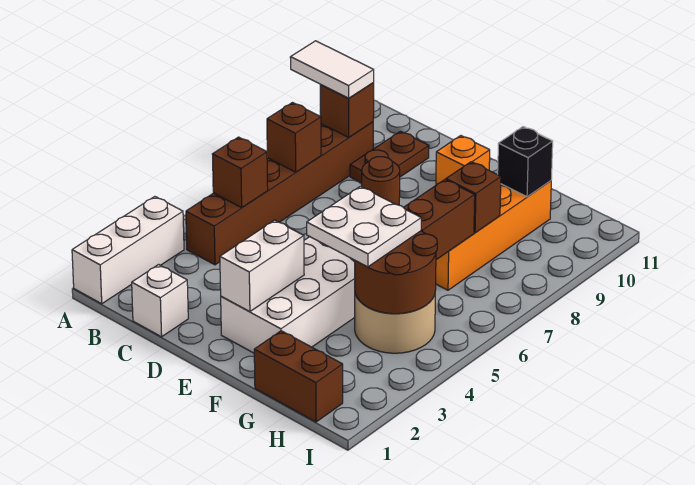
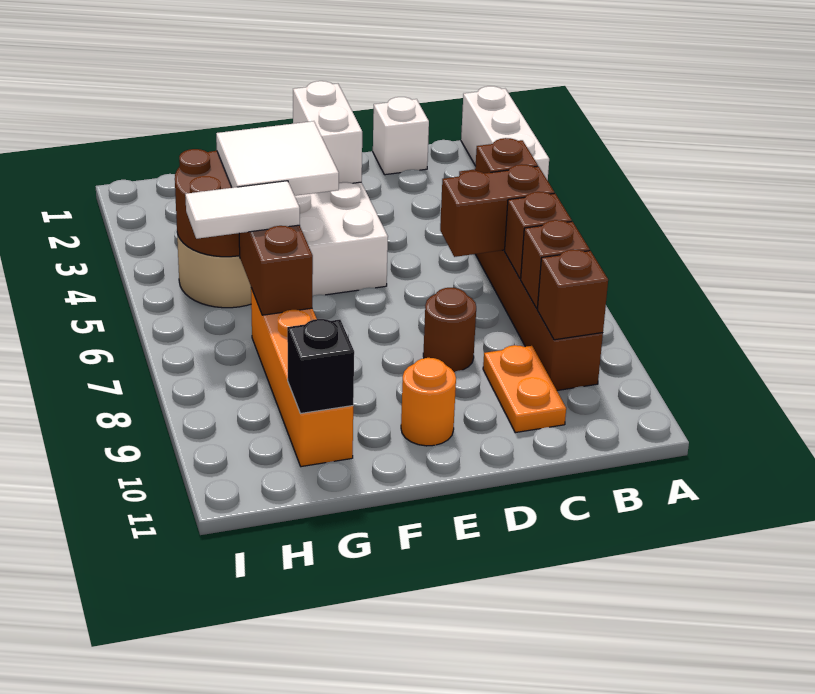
white tile A9:B9 level 3 -> white tile G6:H6 level 3
brown plate C9:C10 level 1 -> orange plate C9:C10 level 1
orange brick E10 level 1 -> orange round brick E10 level 1
white plate F4:G5 level 3 -> white tile F4:G5 level 3
brown brick G1:H1 level 1 -> brown brick B6:C6 level 2
brown brick G8 level 2 -> brown brick B8 level 2

